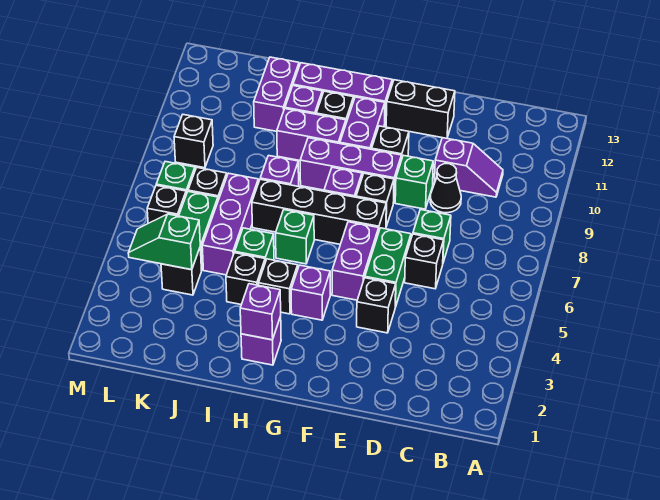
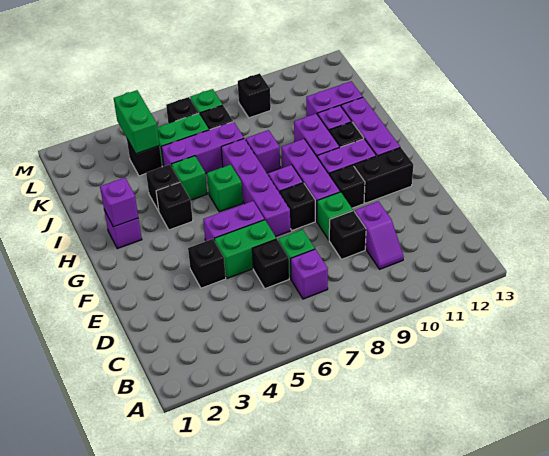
black cone D9 level 1 -> black brick D9 level 1
black brick E12:F12 level 1 -> black brick F11:F12 level 1
black brick F7:I7 level 1 -> purple brick F7:I7 level 1
purple brick G4 level 1 -> purple brick C7 level 1
green slope K4:L4 level 2 top K -> green brick K4:L4 level 2

